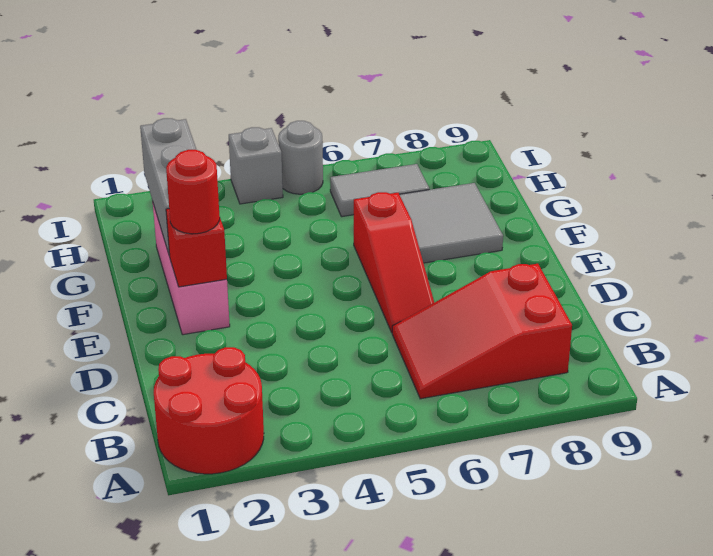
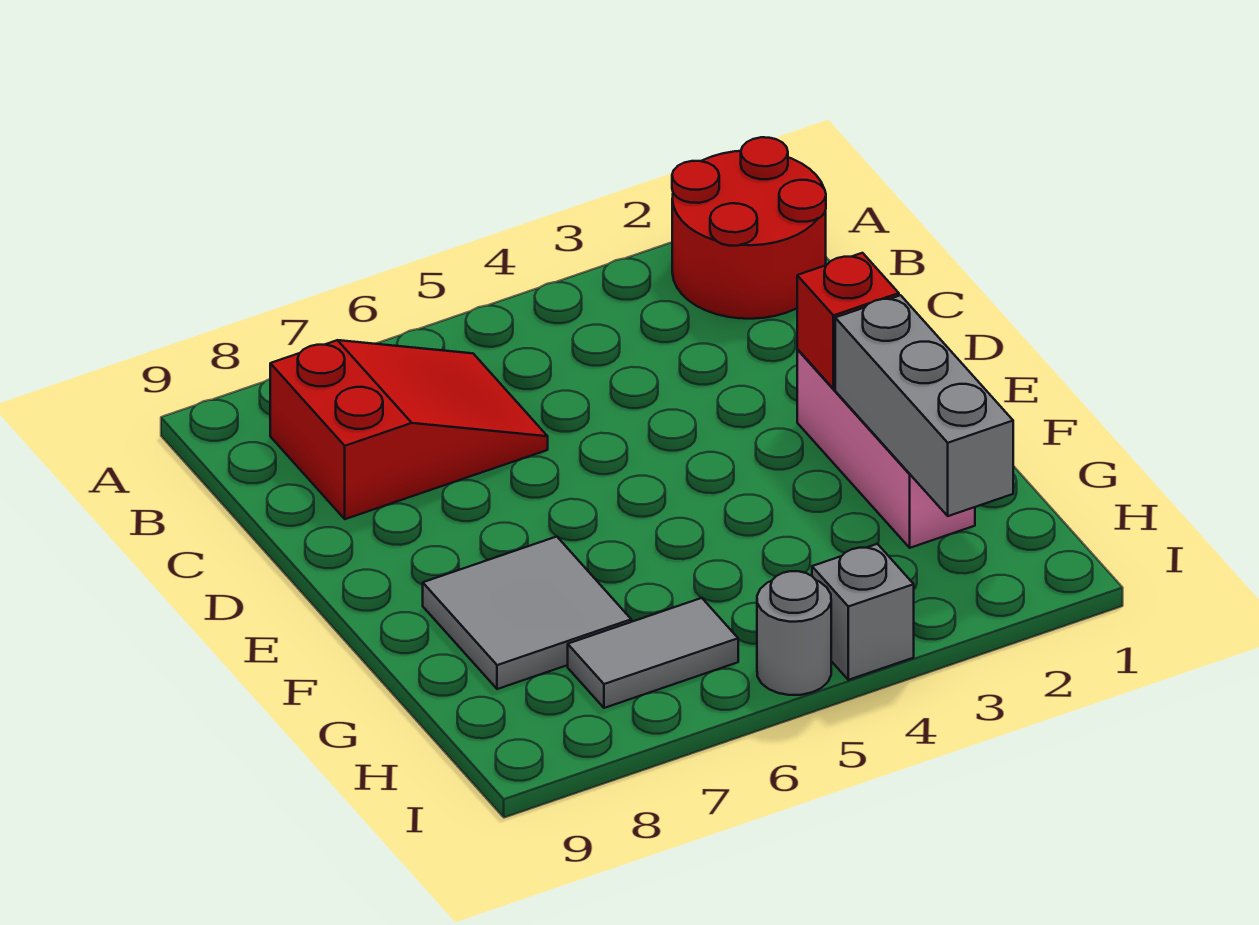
red slope D6:F6 level 1 top F -> none
red round brick E2 level 3 -> none

